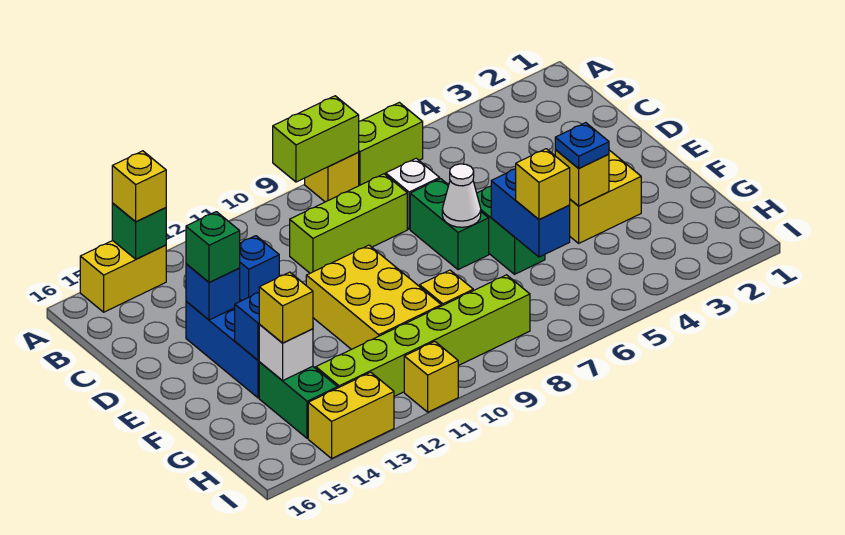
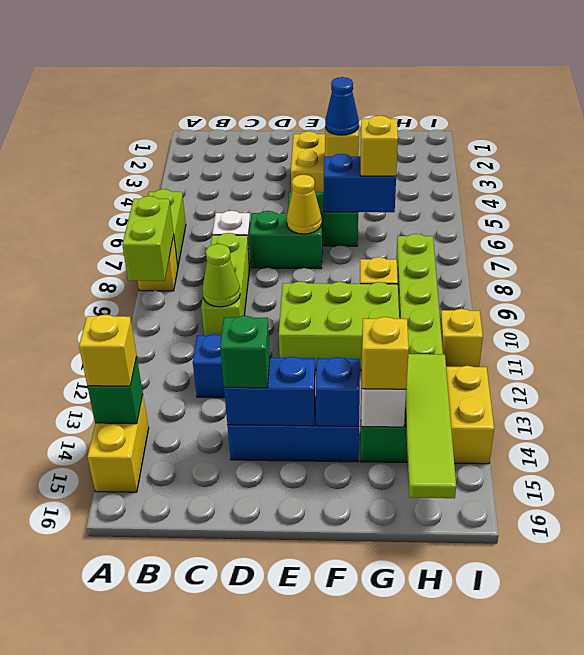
none -> lime cone C10 level 2
blue brick D14 level 2 -> blue brick D14:E14 level 2
white cone E7 level 2 -> yellow cone E7 level 2
yellow brick E10:G11 level 1 -> lime brick E10:G11 level 1
blue plate F4 level 3 -> blue cone F4 level 3
none -> lime tile H13:H16 level 2

